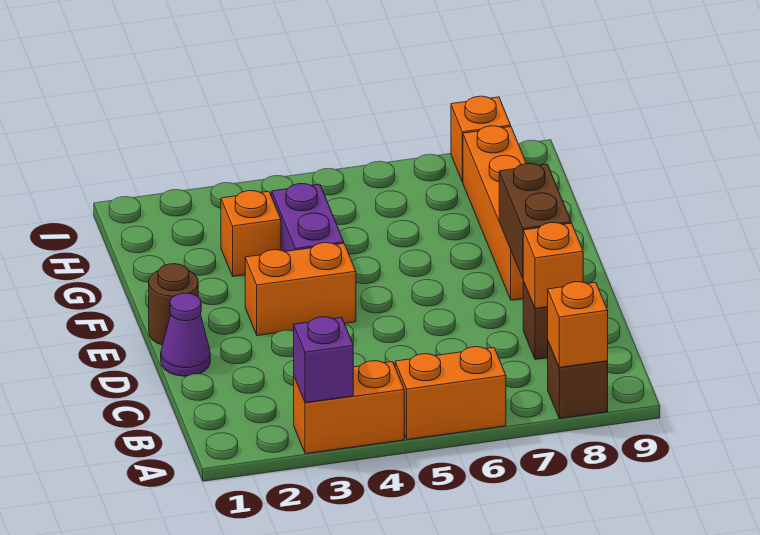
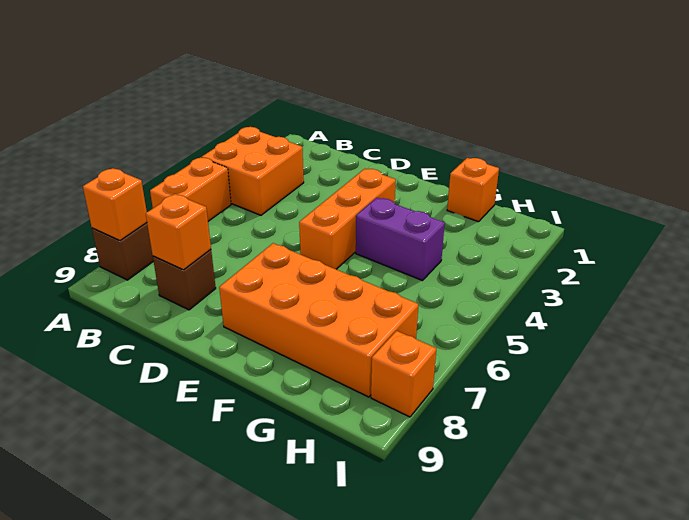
orange brick A3:A4 level 1 -> orange brick A3:B4 level 1
purple brick A3 level 2 -> none
purple cone D1 level 1 -> none
brown brick D8:E8 level 2 -> none
brown round brick E1 level 1 -> none
orange brick E3:E4 level 1 -> orange brick E3:E5 level 1
orange brick E8:H8 level 1 -> orange brick E7:H8 level 1
orange brick G3 level 1 -> orange brick G1 level 1

